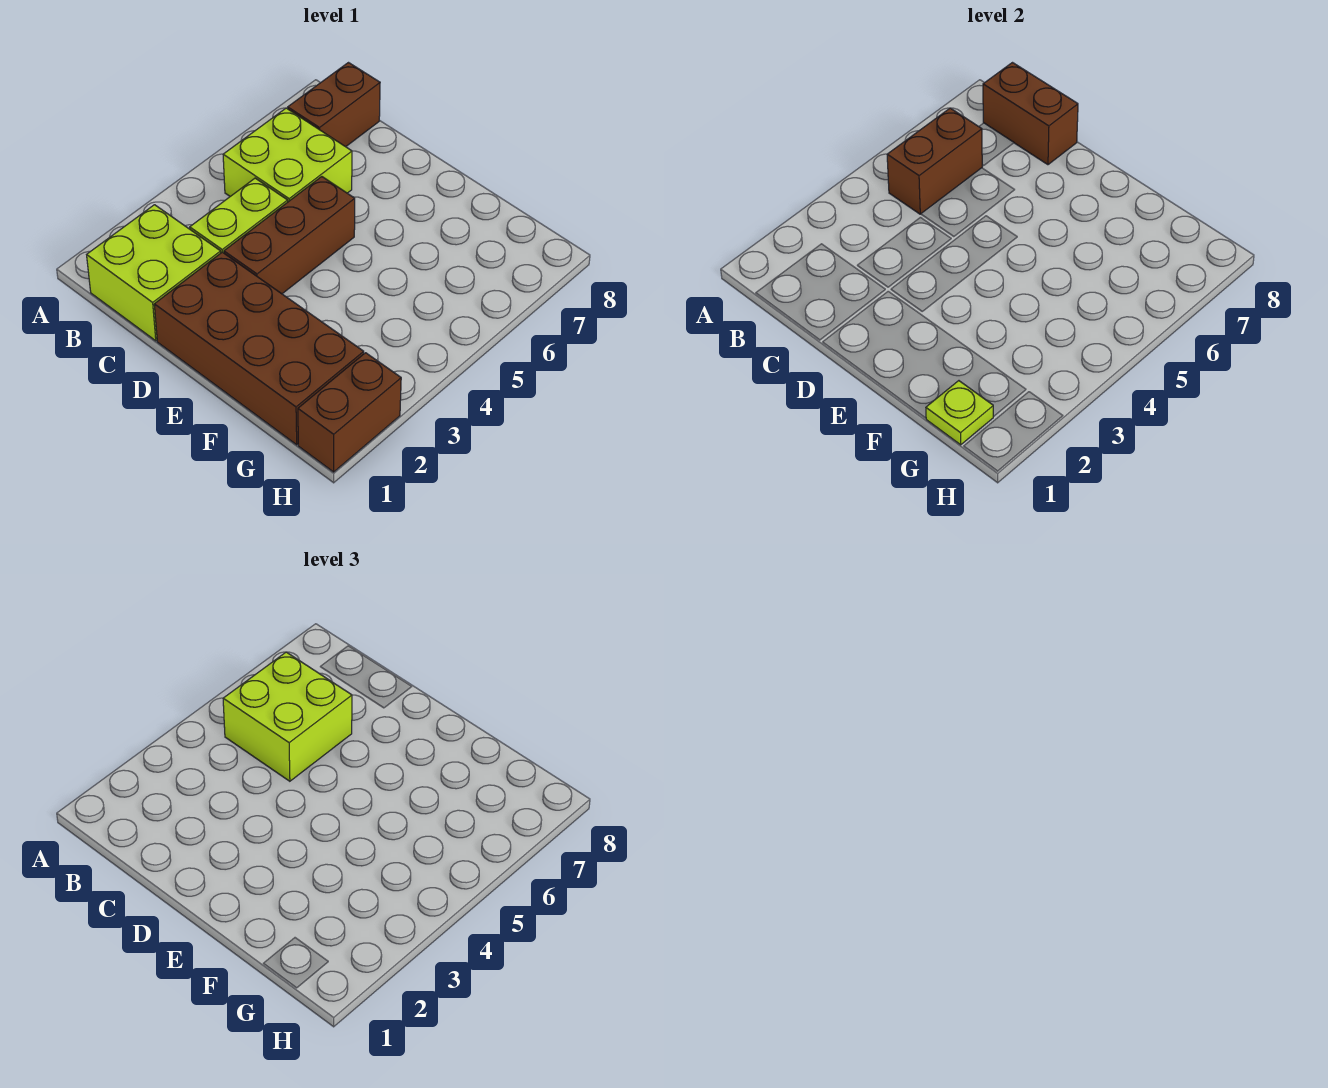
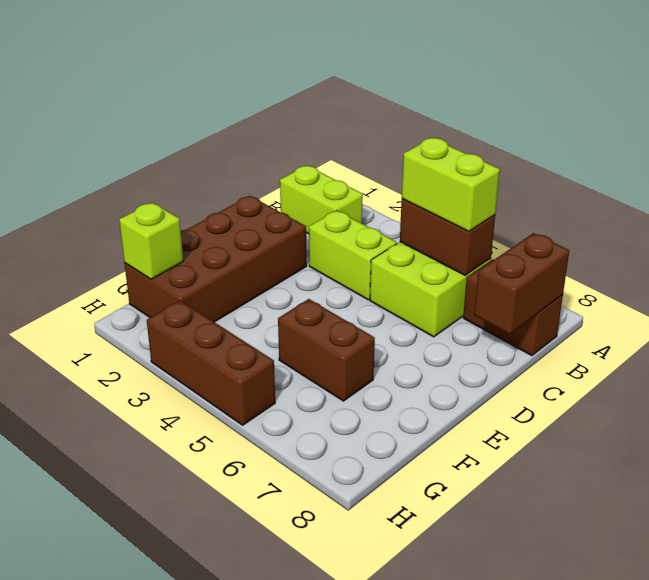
lime brick B1:C2 level 1 -> lime brick B1:B2 level 1
lime brick B5:C6 level 3 -> lime brick B5:B6 level 3
brown brick D3:D5 level 1 -> brown brick H3:H5 level 1
lime plate G1 level 2 -> lime brick G1 level 2
brown brick H1:H2 level 1 -> brown brick F5:F6 level 1

